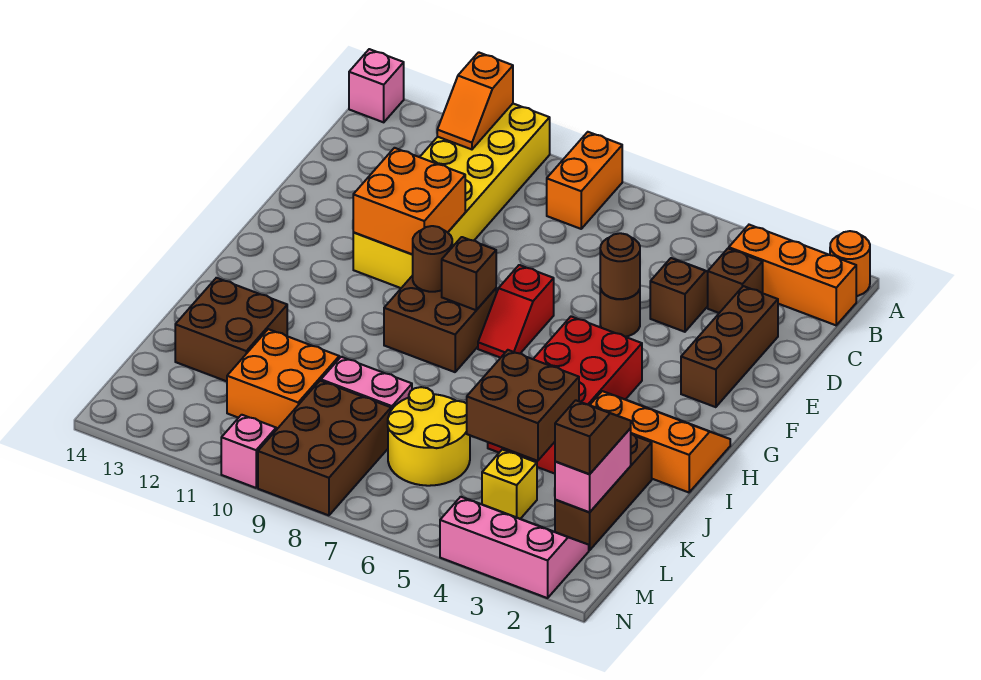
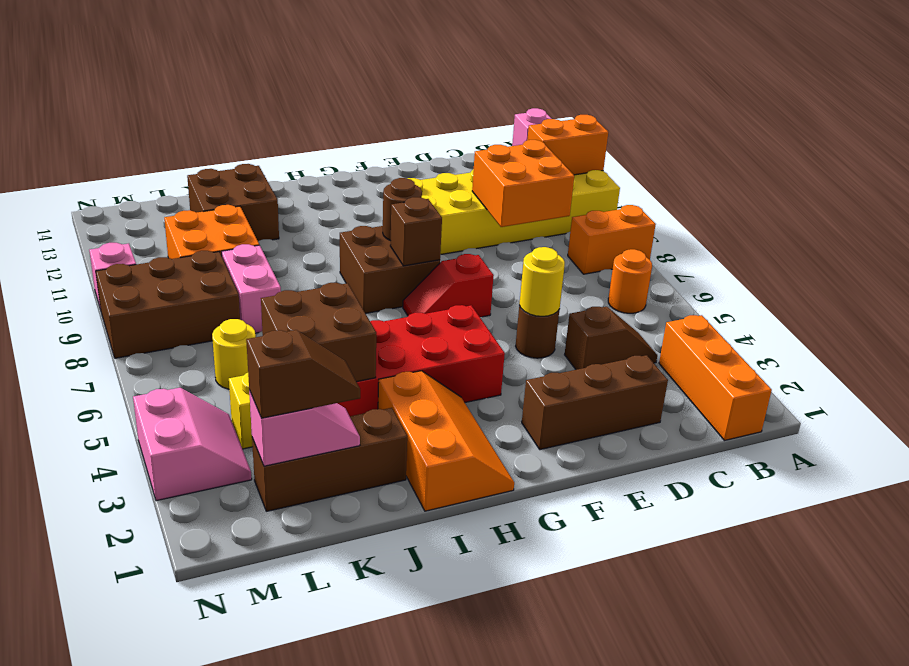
orange round brick A1 level 1 -> orange round brick B6 level 1
orange slope A11:B11 level 2 top A -> orange brick A11:B11 level 2
brown brick C3 level 1 -> none
brown round brick E5 level 2 -> yellow round brick E5 level 2
orange brick E10:F11 level 2 -> orange brick C9:D10 level 2
pink brick K2:L2 level 2 -> pink slope K2:L2 level 2 top L
yellow round brick K6:L7 level 1 -> yellow round brick L6 level 1
pink slope M2:N4 level 1 top N -> pink slope M3:N4 level 1 top N

